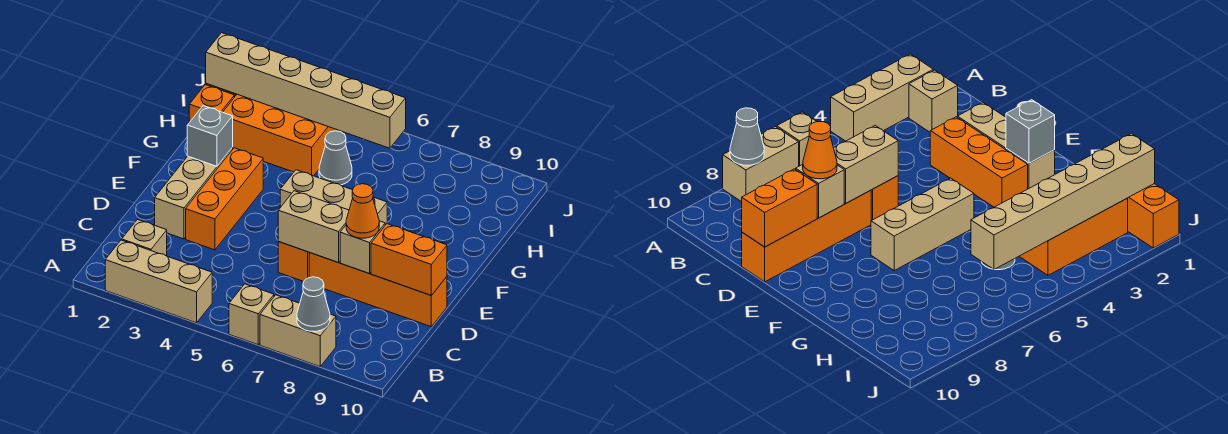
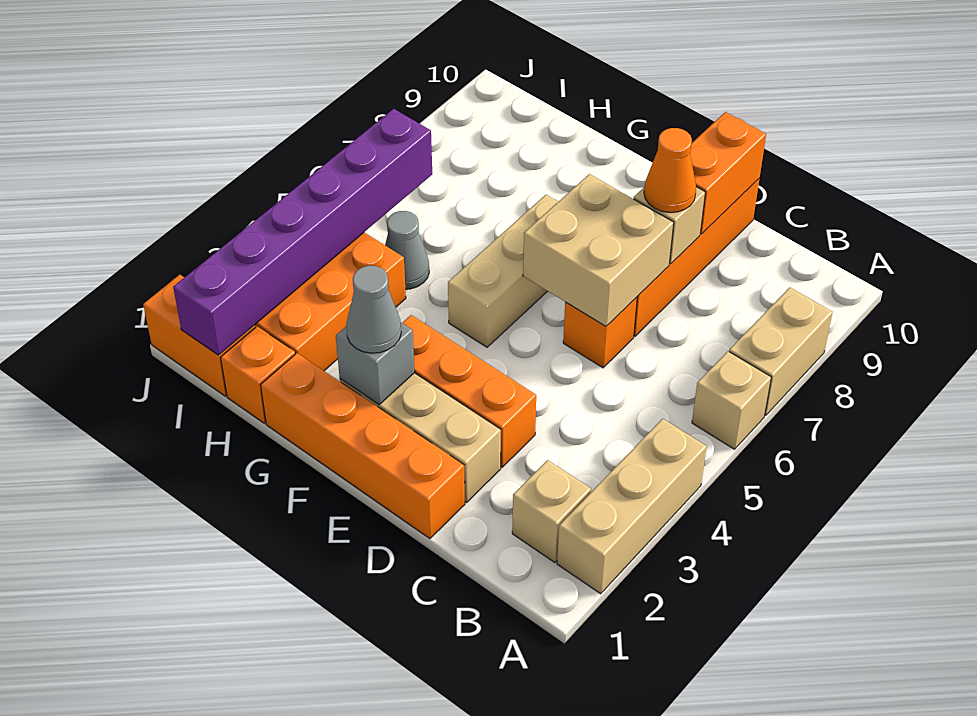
grey cone A8 level 2 -> grey cone F2 level 3
none -> orange brick D1:G1 level 1
tan brick D6:D7 level 2 -> tan brick D6:E7 level 2
tan brick I1:I6 level 2 -> purple brick I1:I6 level 2

